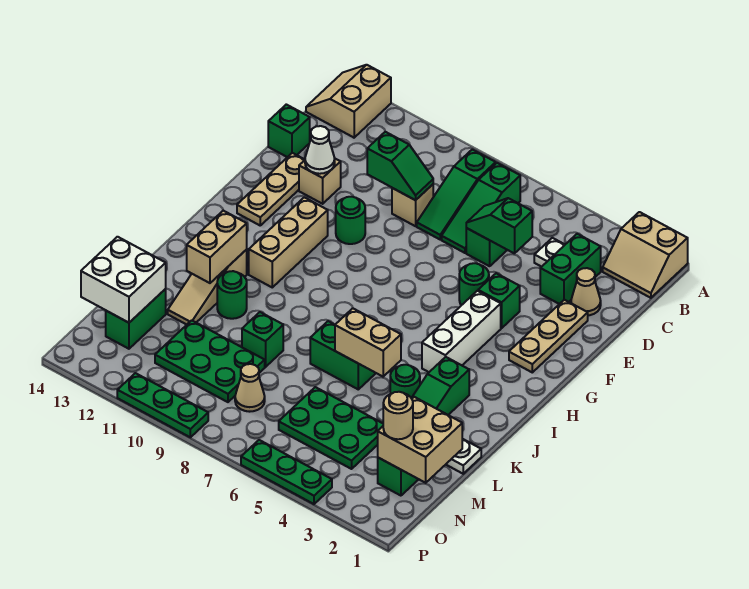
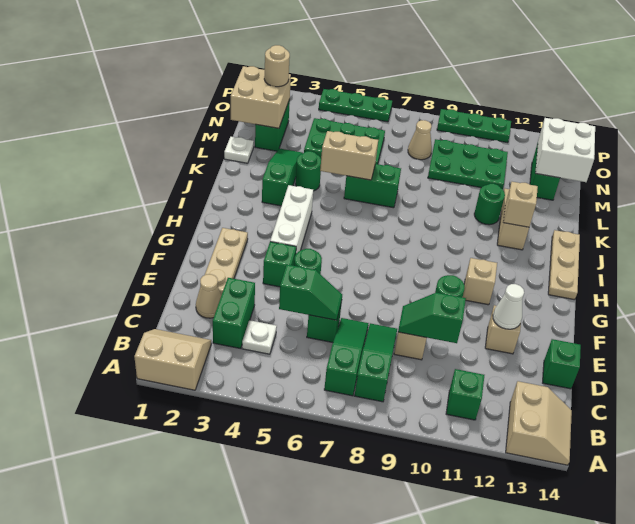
tan plate E13:G13 level 1 -> tan plate H14:J14 level 1
tan brick G11:I11 level 1 -> tan brick G11 level 1
tan brick J12:K12 level 2 -> tan brick J12 level 2
green brick L9 level 1 -> green brick B11 level 1

